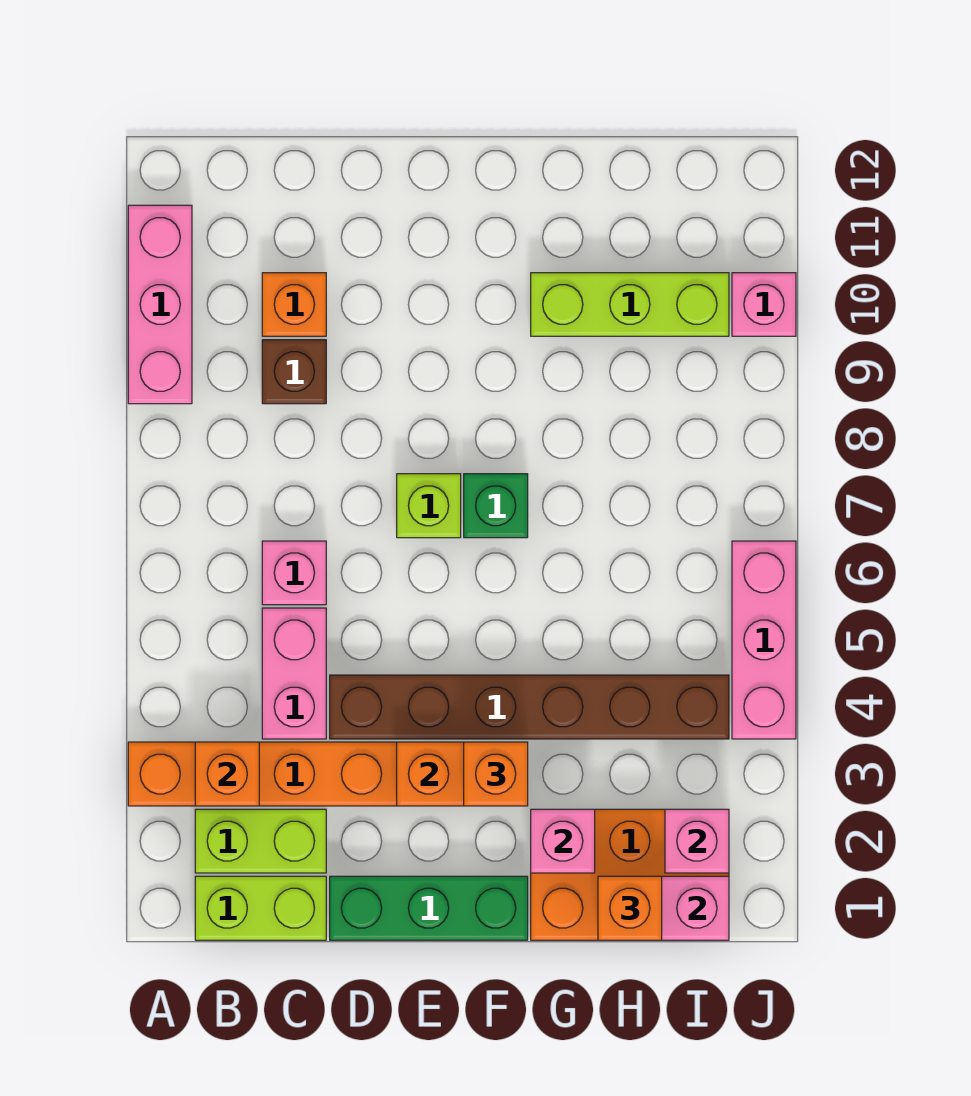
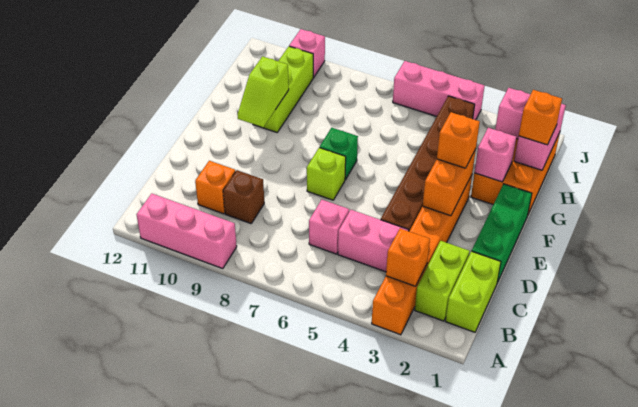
none -> lime slope F10:G10 level 2 top G

